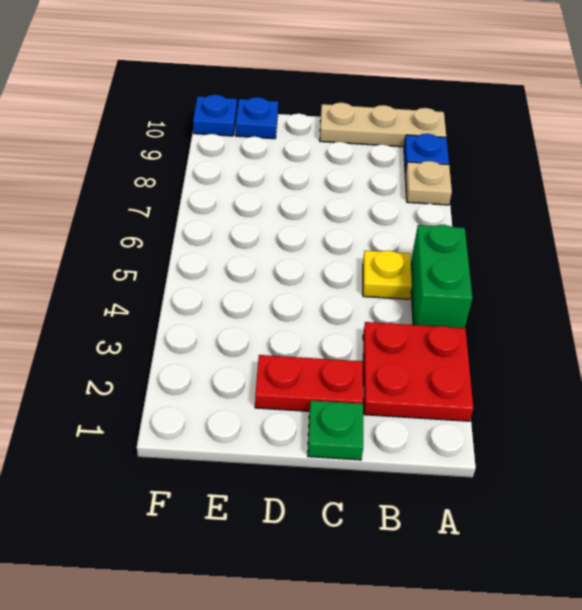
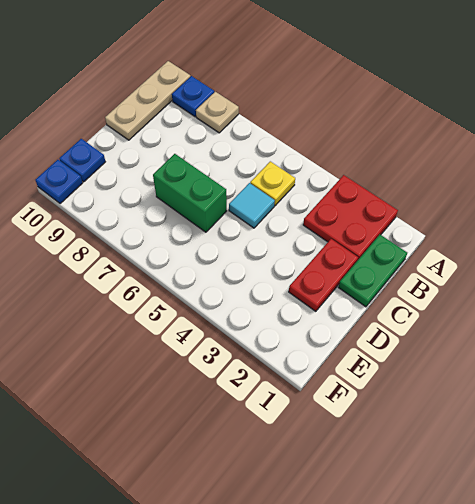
green brick A4:A5 level 1 -> green brick D6:D7 level 1
green plate C1 level 1 -> green plate B1:C1 level 1
none -> cyan tile C5 level 1

